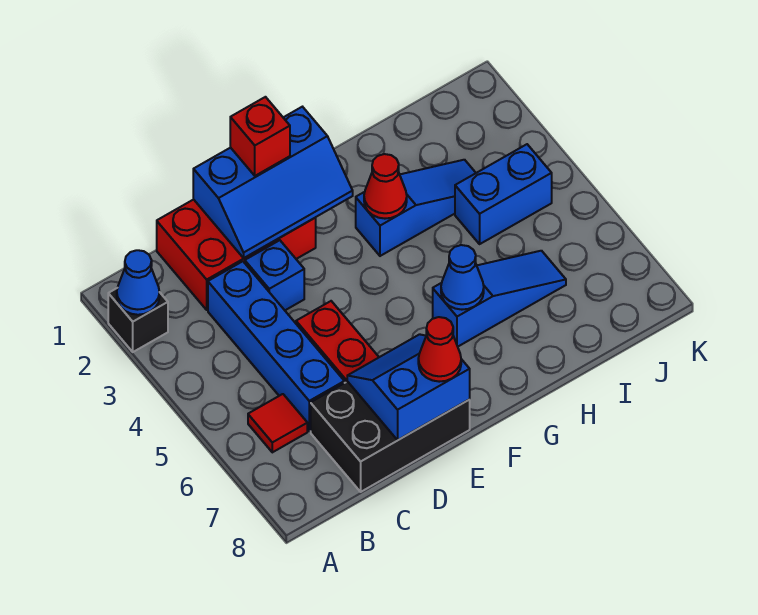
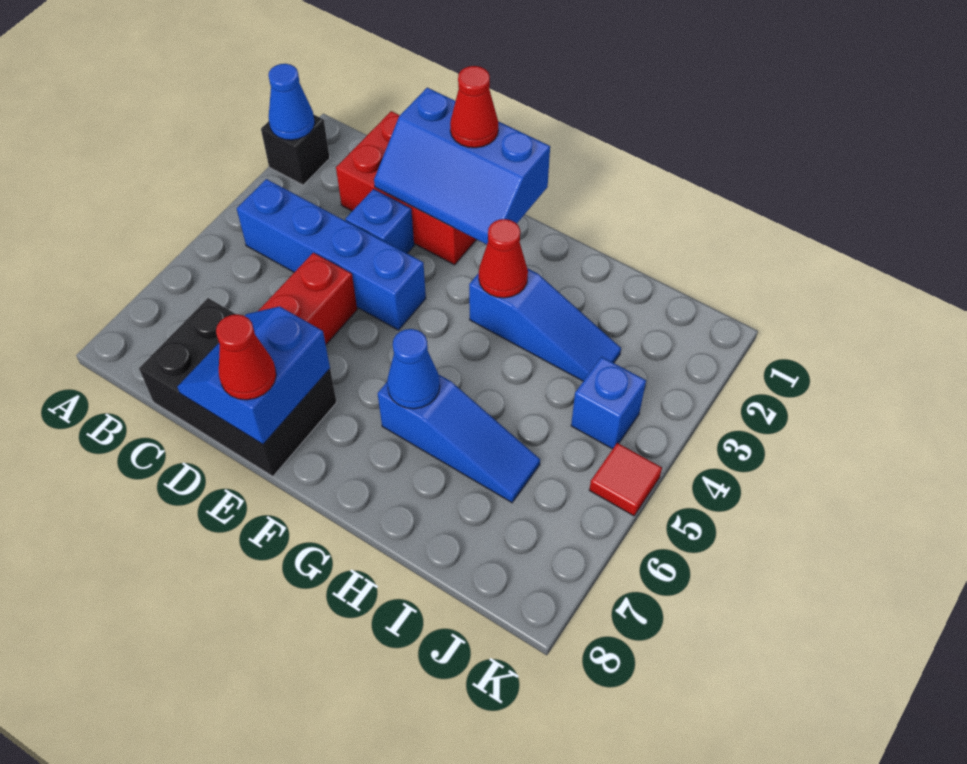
red tile B6 level 1 -> red tile K5 level 1
blue brick C3:C6 level 1 -> blue brick B4:E4 level 1
blue slope D7:E8 level 2 top 8 -> blue slope D7:E8 level 2 top E
red brick E1 level 3 -> red cone E1 level 3
blue brick I4:J4 level 1 -> blue brick J4 level 1

